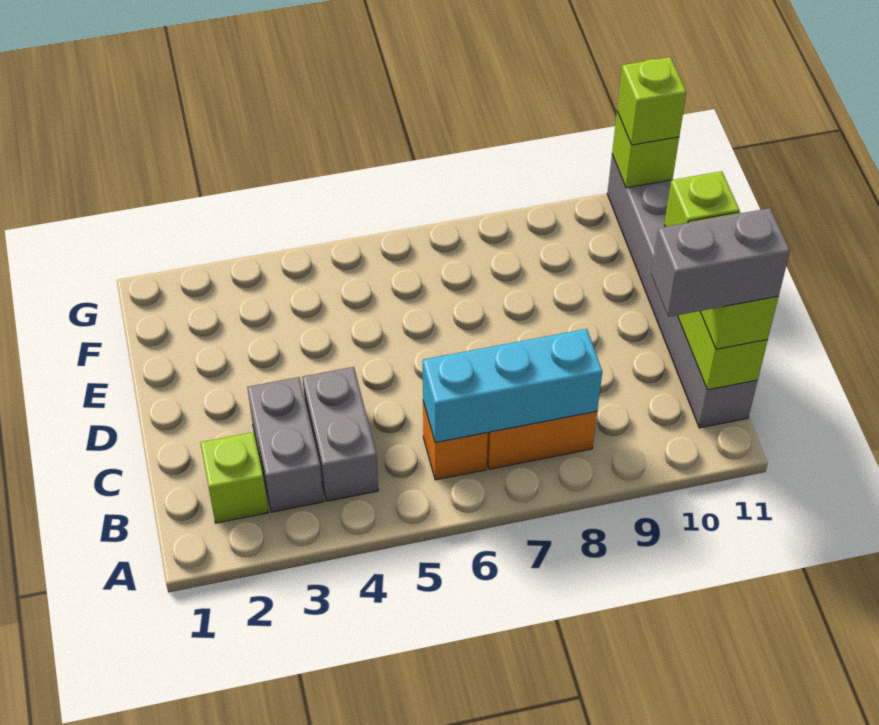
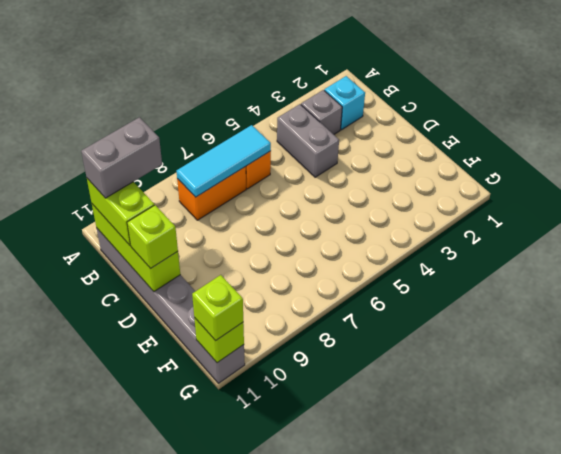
lime brick B2 level 1 -> cyan brick B2 level 1
grey brick B3:C3 level 1 -> grey brick B3 level 1
cyan brick B6:B8 level 2 -> cyan tile B6:B8 level 2

